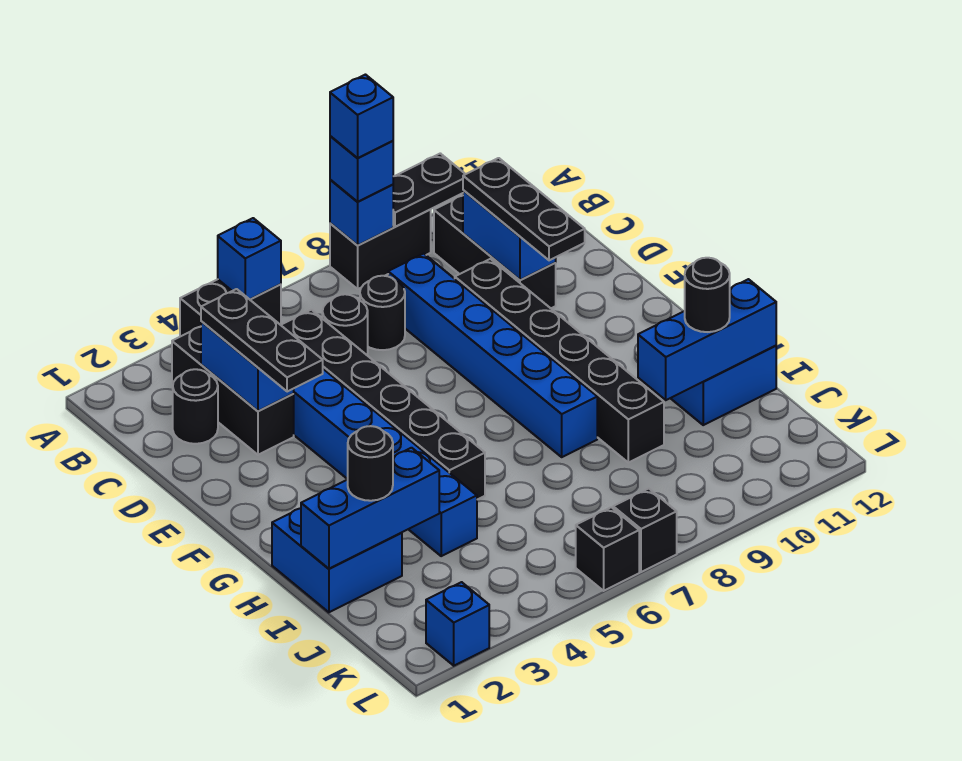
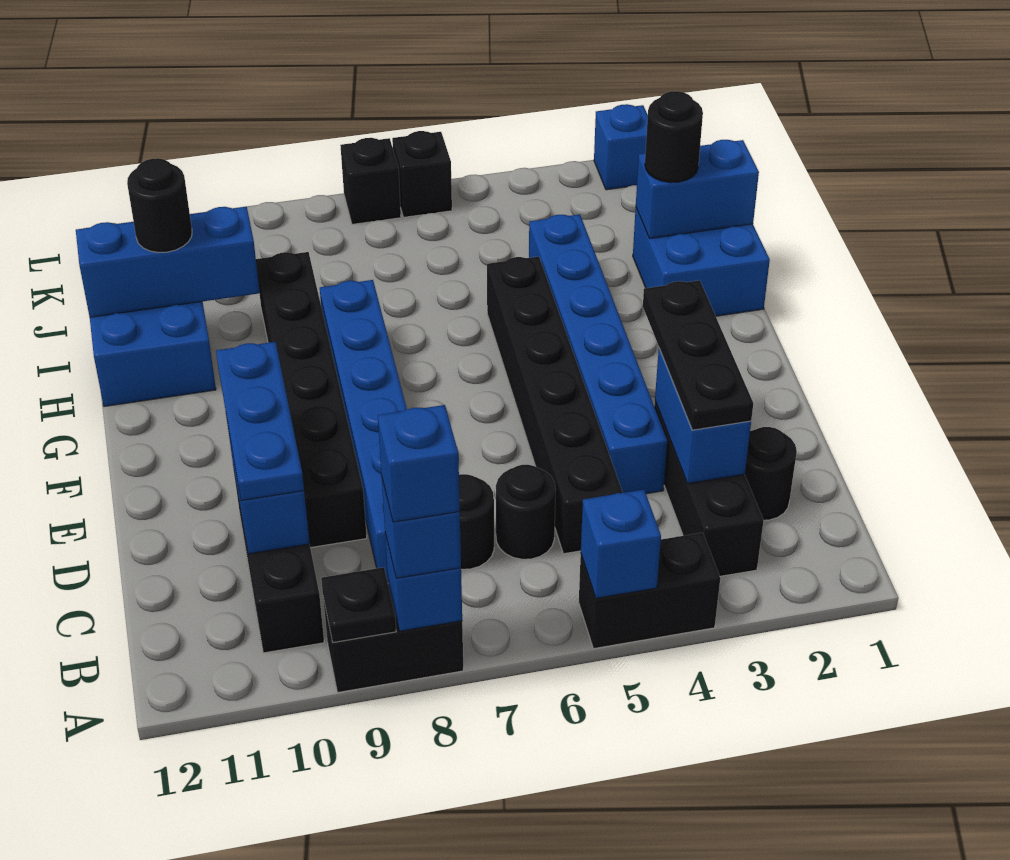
black plate A9:A10 level 2 -> black plate A9 level 2
black plate C10:E10 level 3 -> blue plate C10:E10 level 3
blue brick I1:I3 level 2 -> blue brick I1:I2 level 2

